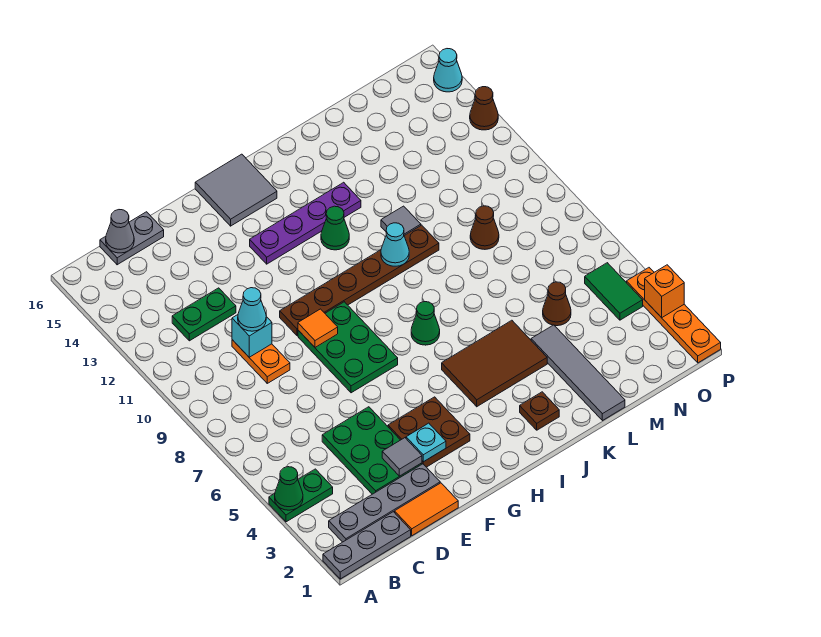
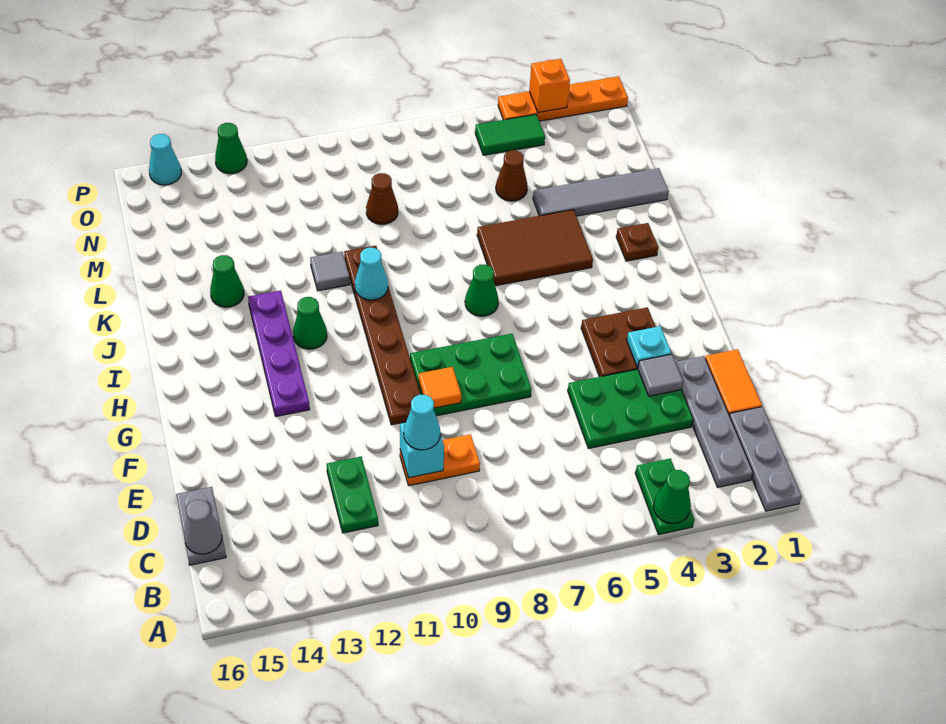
grey tile G15:H16 level 1 -> none
brown tile I4:K5 level 1 -> brown tile J4:K6 level 1
none -> green cone K14 level 1
brown cone P13 level 1 -> green cone P13 level 1

